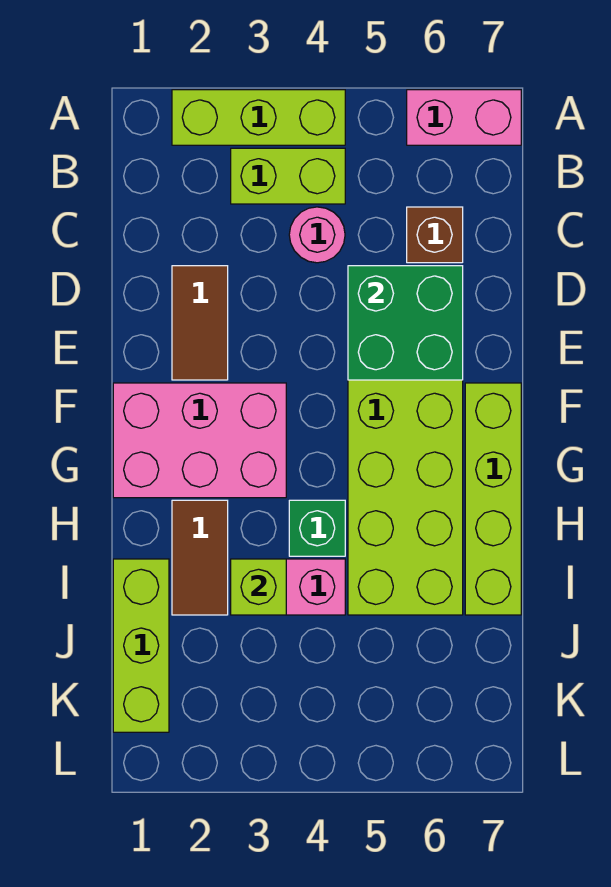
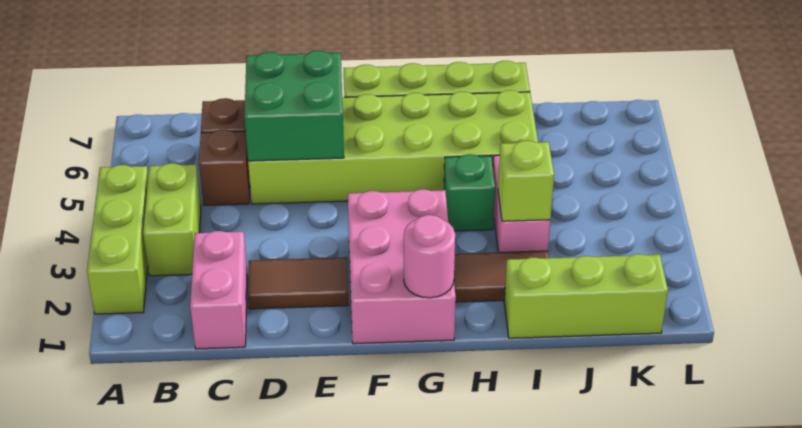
pink brick A6:A7 level 1 -> pink brick C1:C2 level 1
pink round brick C4 level 1 -> pink round brick G1 level 2
none -> brown brick C5 level 1

